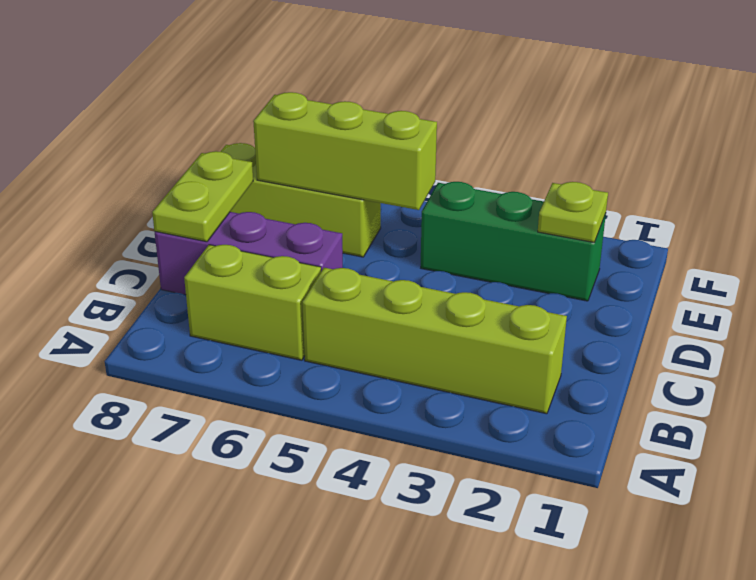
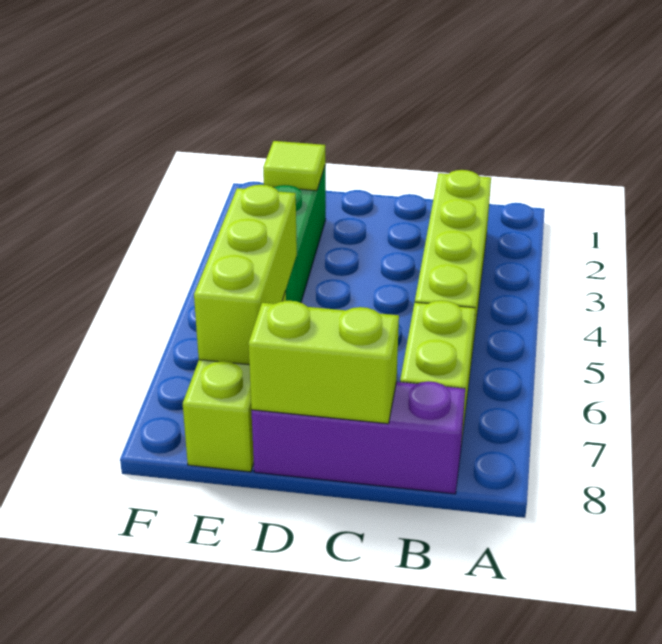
purple brick C6:C8 level 1 -> purple brick B8:D8 level 1
lime plate C8:D8 level 2 -> lime brick C8:D8 level 2
lime plate E2 level 2 -> lime tile E2 level 2

